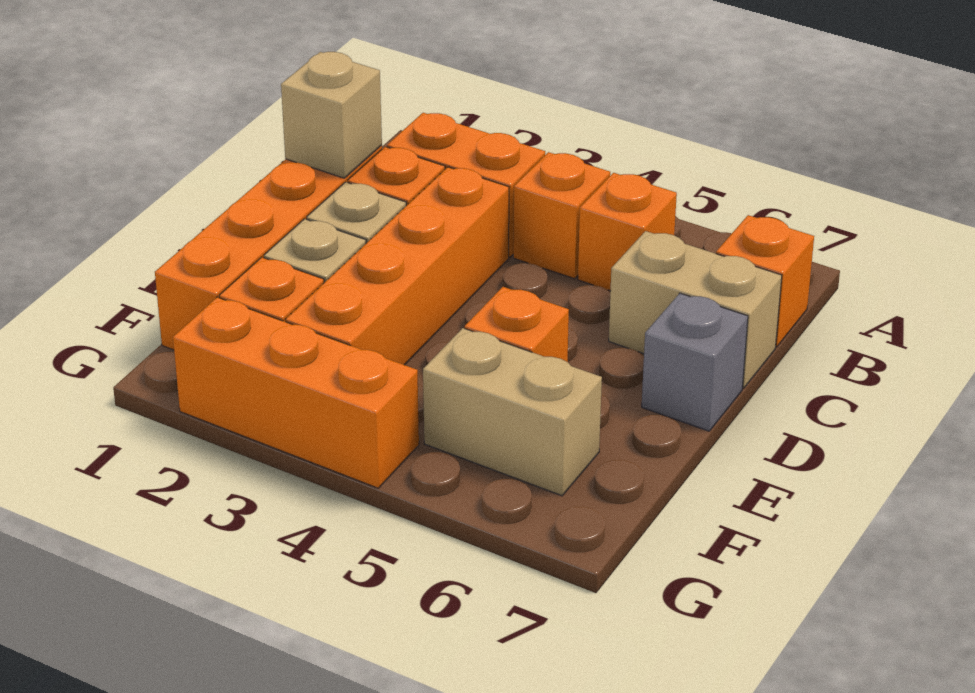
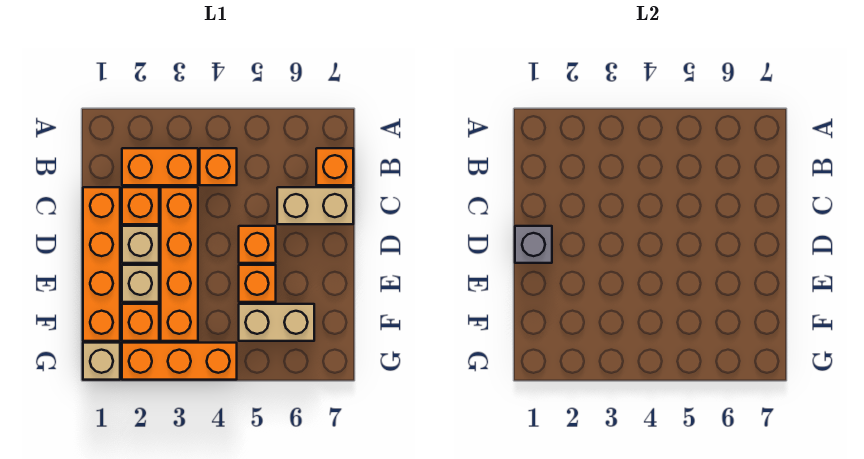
orange brick B5 level 1 -> orange brick D5 level 1
tan brick C1 level 2 -> tan brick G1 level 1
grey brick D7 level 1 -> grey brick D1 level 2

